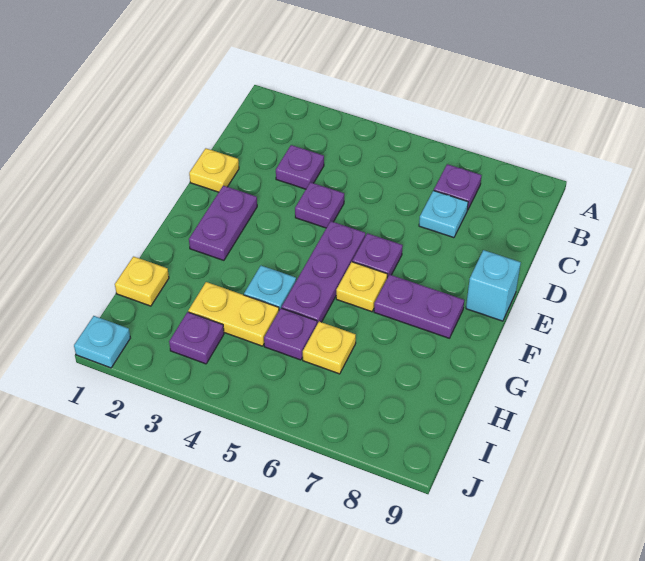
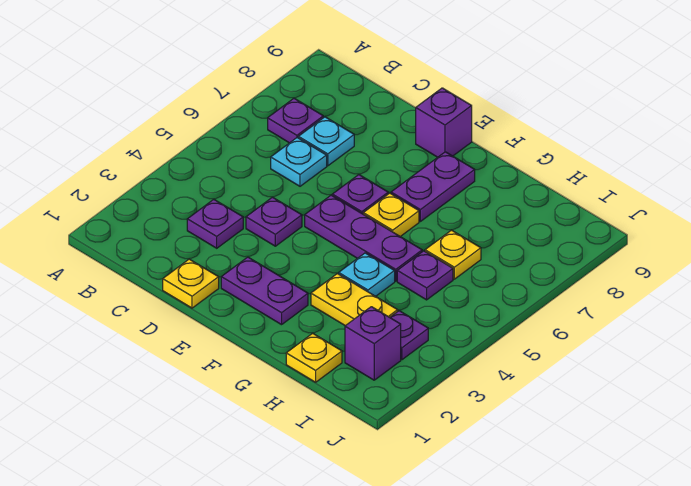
cyan brick E9 level 1 -> purple brick E9 level 1
yellow plate H3:H4 level 1 -> yellow plate G3:H3 level 1
none -> purple brick I2 level 1
cyan plate J1 level 1 -> cyan plate C6 level 1

